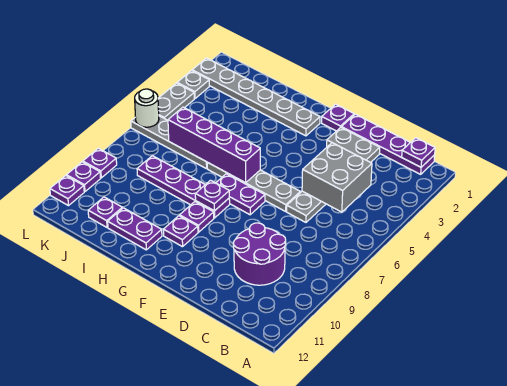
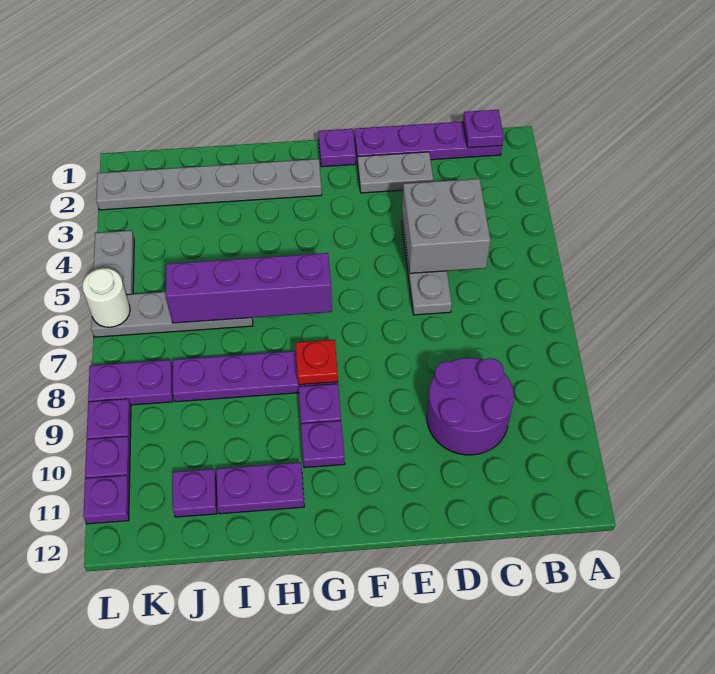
grey plate E6:H6 level 1 -> none
purple plate F7:G7 level 1 -> purple plate K8:L8 level 1
purple plate G8 level 2 -> red plate G8 level 2
grey plate L3 level 1 -> none

